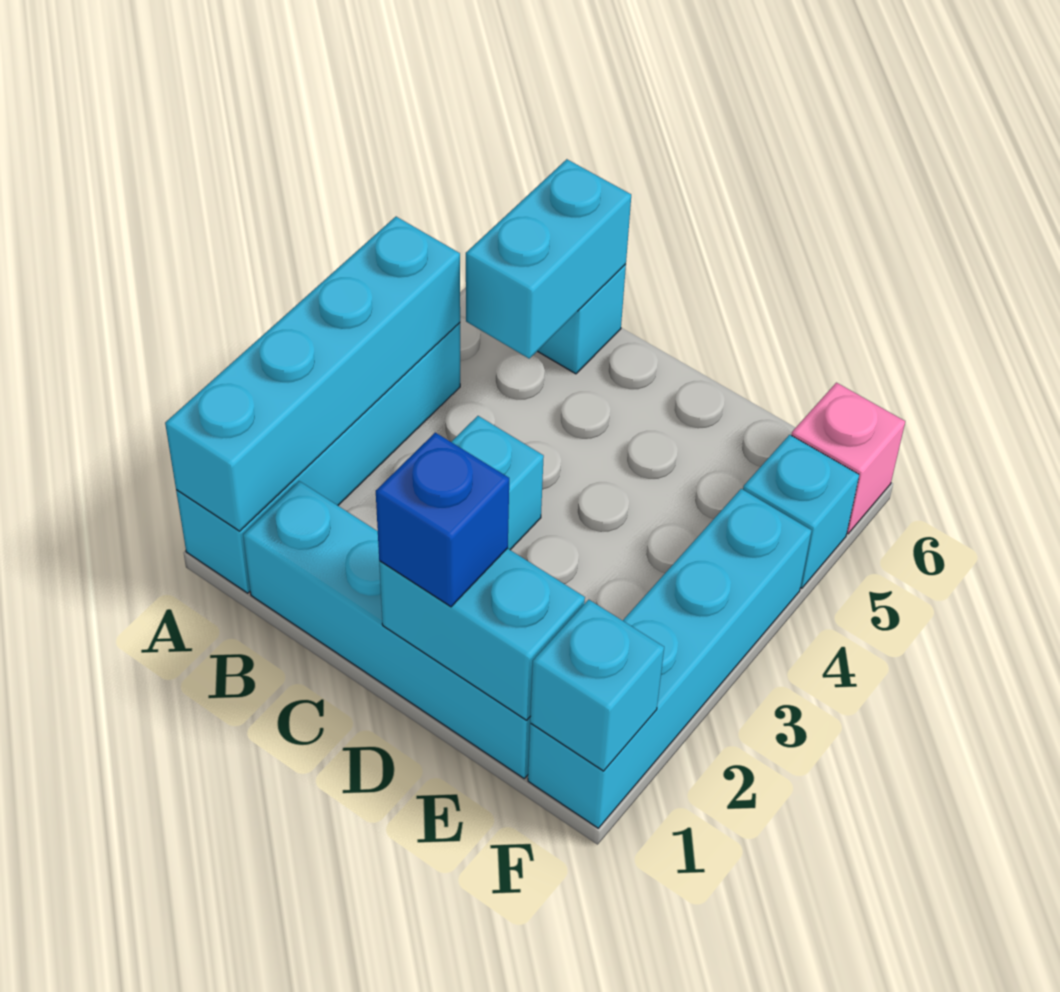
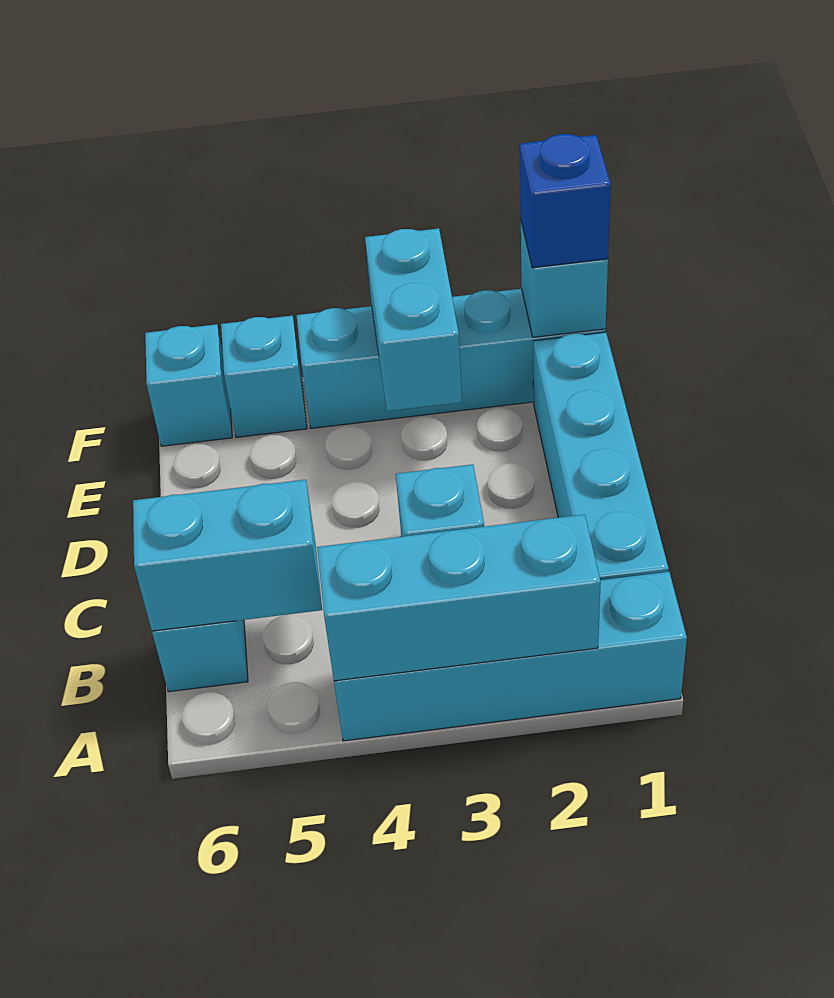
cyan brick A1:A4 level 2 -> cyan brick A2:A4 level 2
cyan brick D1:E1 level 2 -> cyan brick E3:F3 level 2
blue brick D1 level 3 -> blue brick F1 level 3
pink brick F6 level 1 -> cyan brick F6 level 1

